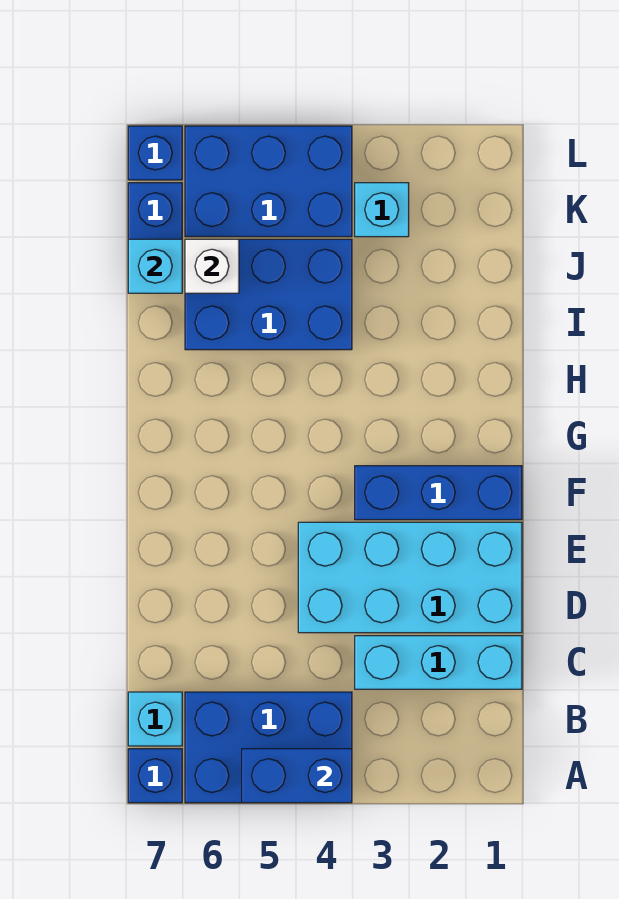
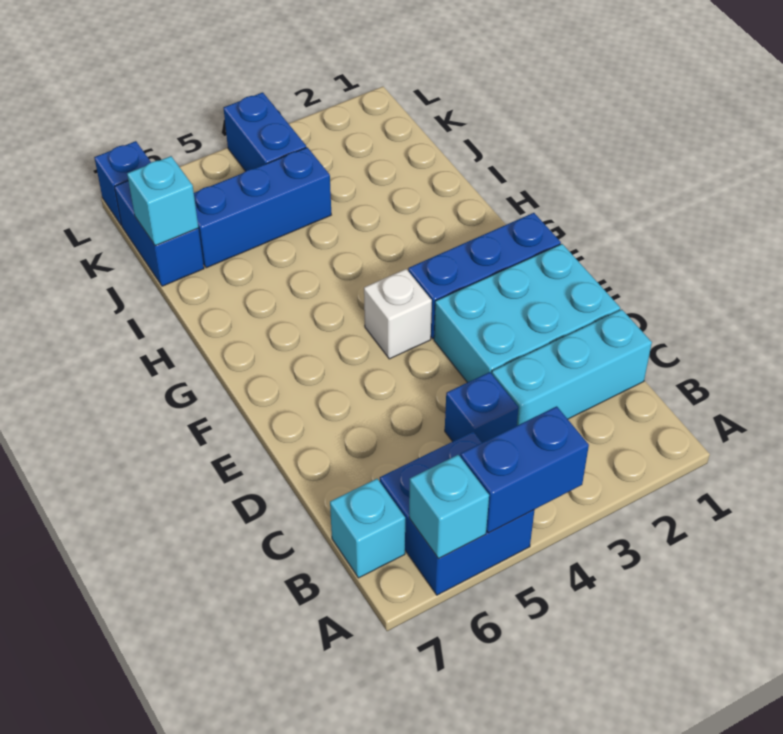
blue brick A4:B6 level 1 -> blue brick A5:B6 level 1
blue brick A7 level 1 -> blue brick C4 level 1
cyan brick D1:E4 level 1 -> cyan brick D1:E3 level 1
blue brick I4:J6 level 1 -> blue brick J4:J6 level 1
white brick J6 level 2 -> white brick F4 level 1
cyan brick K3 level 1 -> cyan brick A6 level 2
blue brick K4:L6 level 1 -> blue brick K4:L4 level 1

